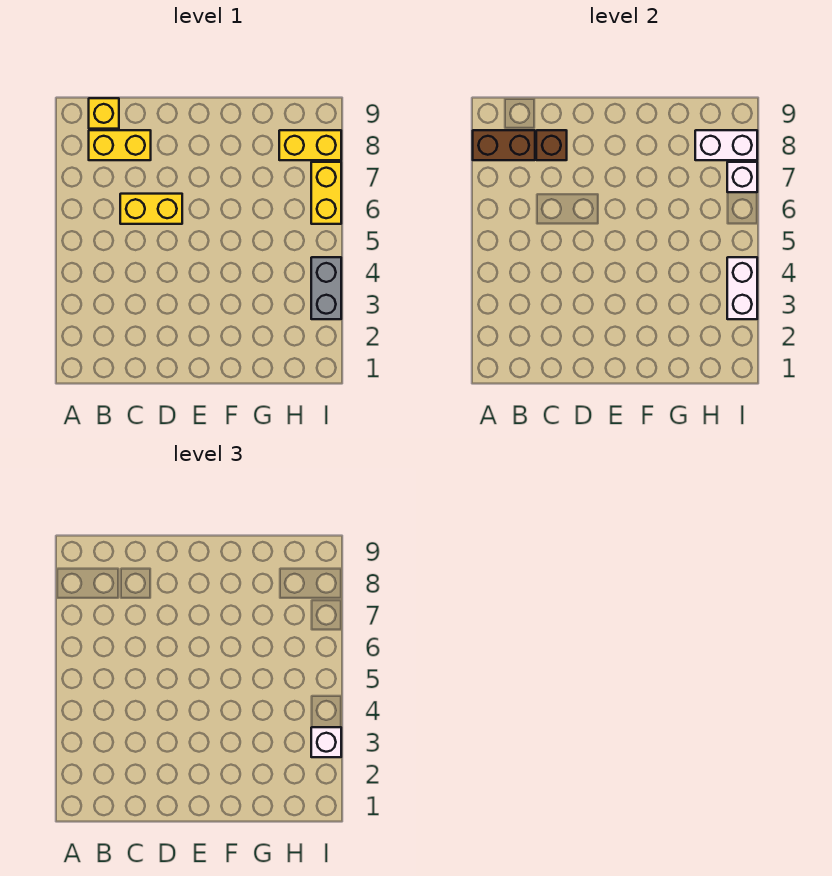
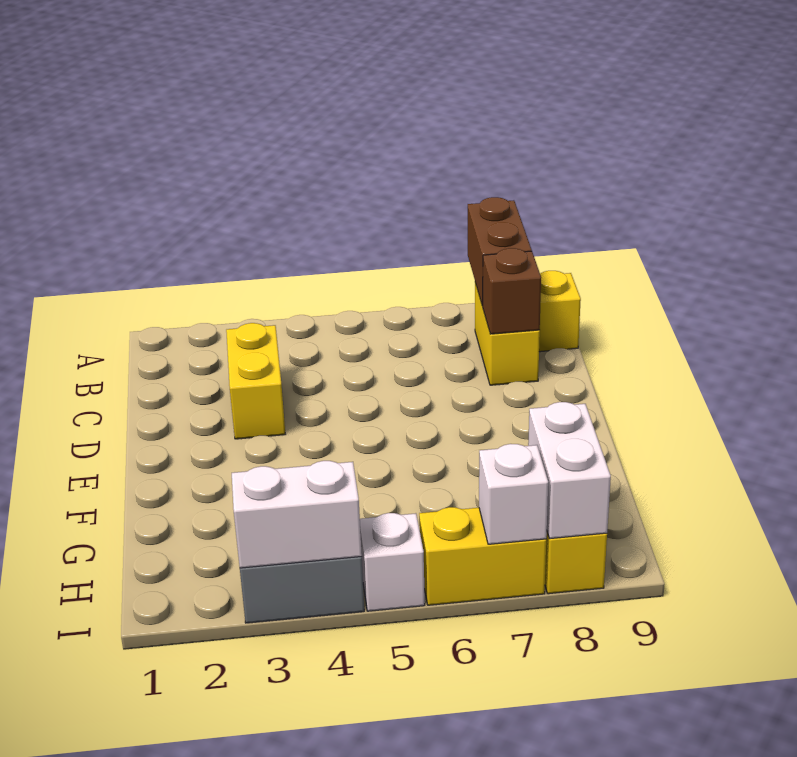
yellow brick C6:D6 level 1 -> yellow brick C3:D3 level 1
white brick I3 level 3 -> white brick I5 level 1

